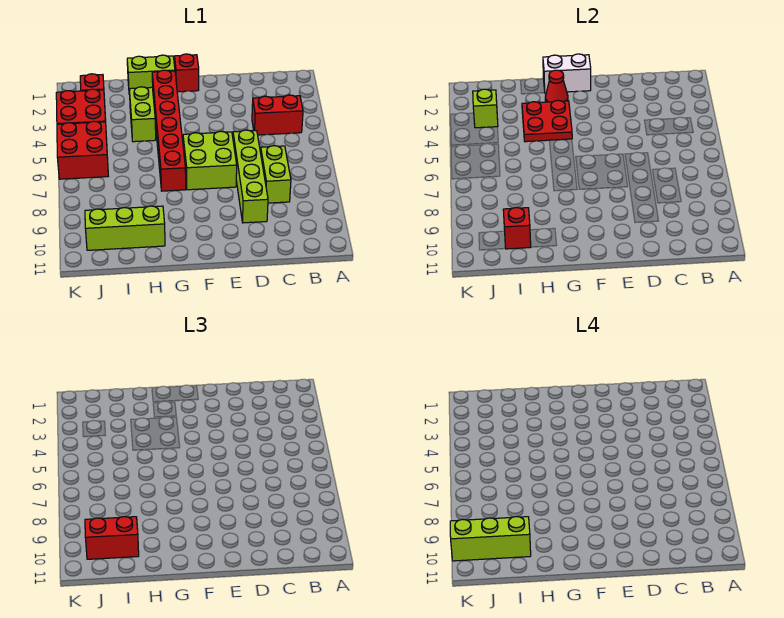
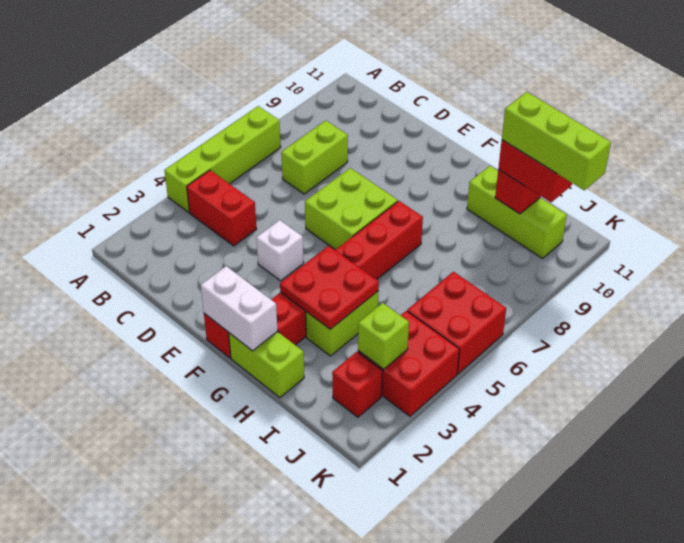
lime brick D6:D9 level 1 -> lime brick A4:A7 level 1
none -> white brick E4 level 1
red cone G2 level 2 -> none

